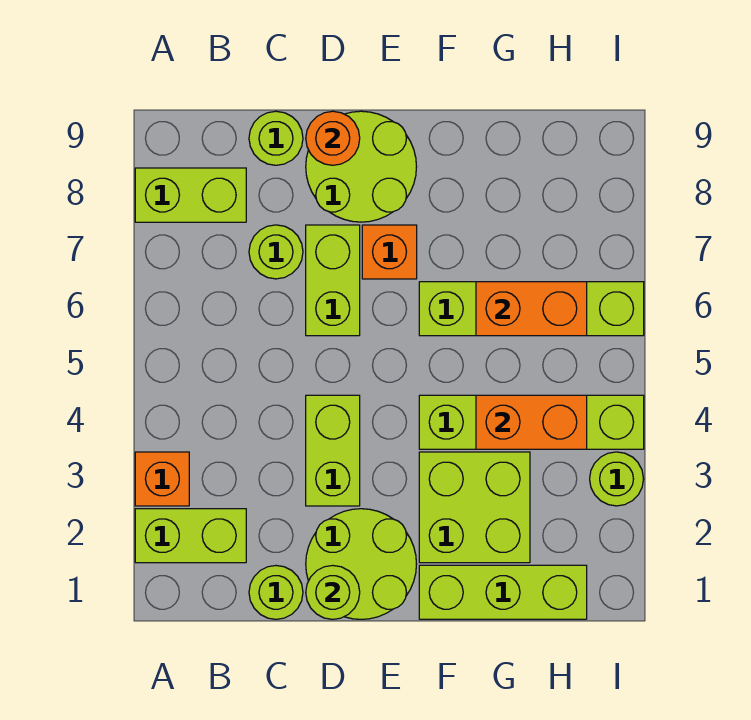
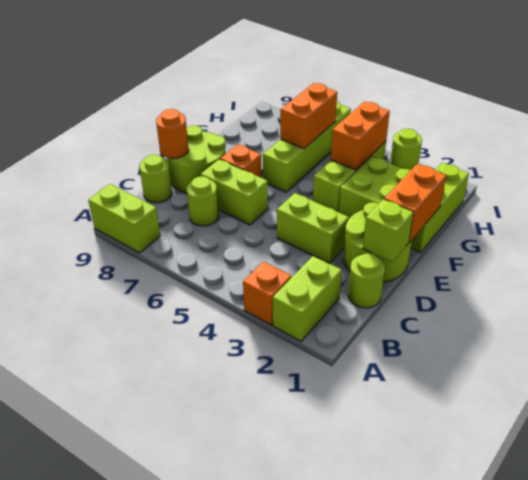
lime brick A8:B8 level 1 -> lime brick A8:A9 level 1
lime round brick D1 level 2 -> lime brick D1 level 2
none -> orange brick E1:F1 level 2
lime brick F4:I4 level 1 -> lime brick F4:H4 level 1

